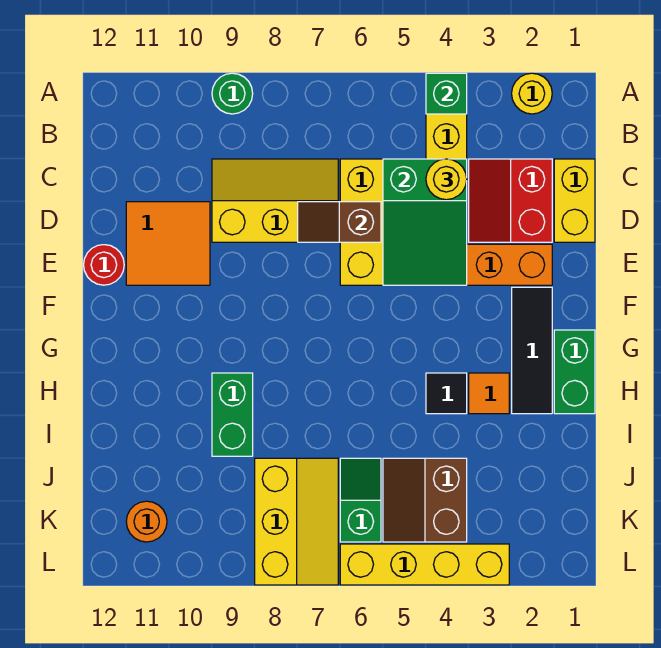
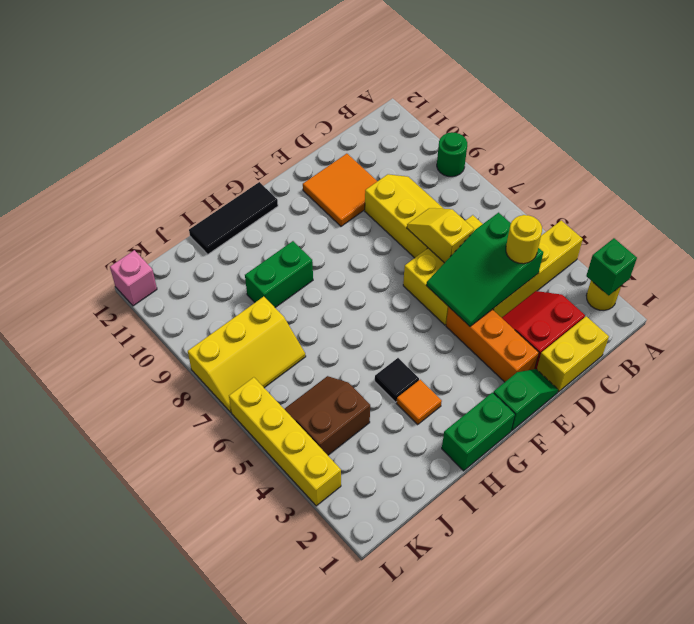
green brick A4 level 2 -> green brick A2 level 2
brown slope D6:D7 level 2 top 6 -> yellow slope D6:D7 level 2 top 6
red round brick E12 level 1 -> none
black tile F2:H2 level 1 -> black tile G12:I12 level 1
green slope J6:K6 level 1 top K -> green slope E1:F1 level 1 top F
orange round brick K11 level 1 -> none
none -> pink brick L12 level 1

